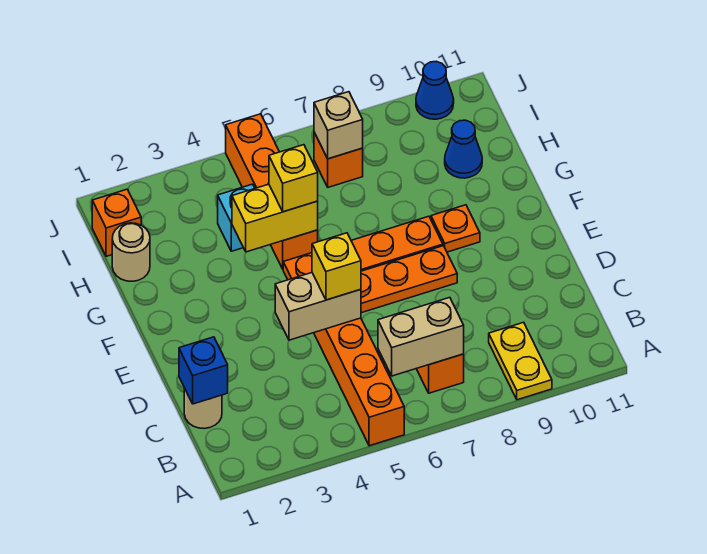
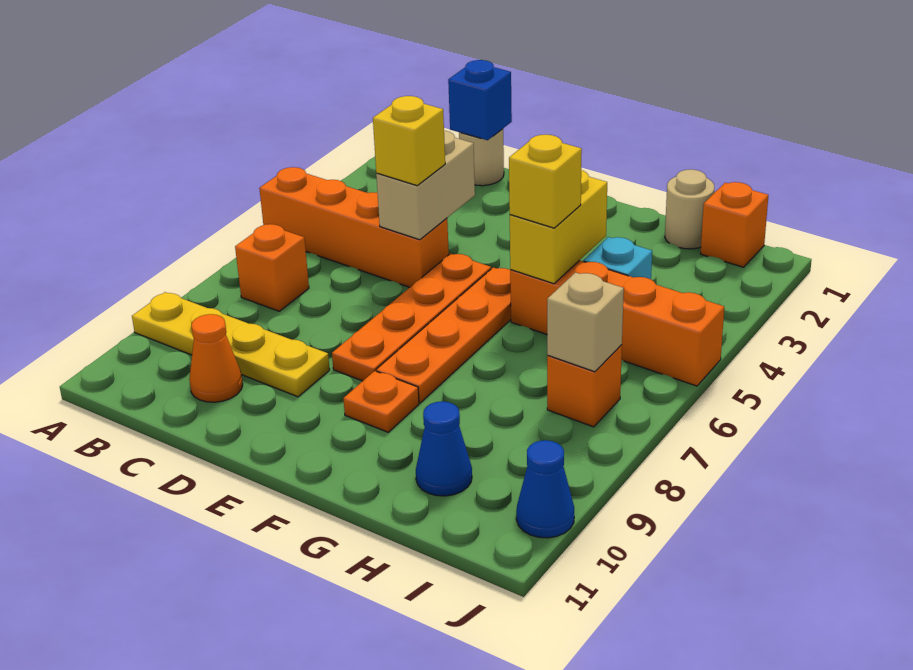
yellow plate A9:B9 level 1 -> yellow plate A9:D9 level 1
tan brick B6:B7 level 2 -> none
none -> orange cone C10 level 1

